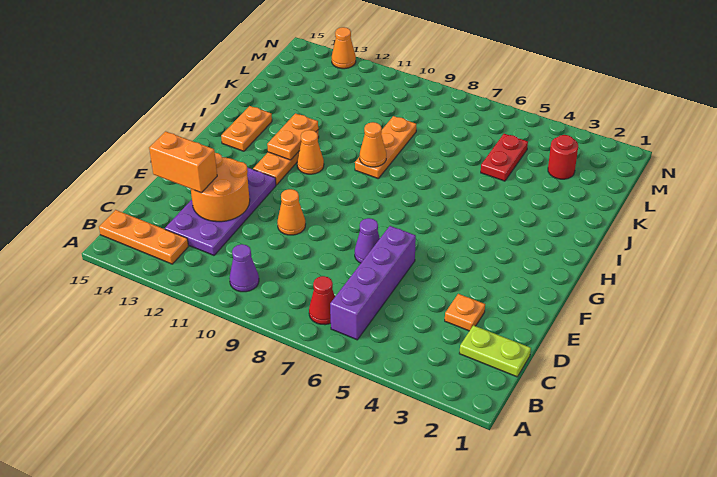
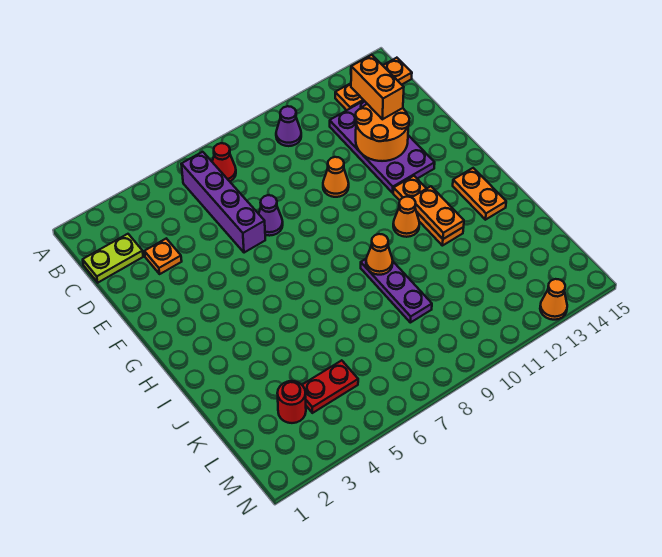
orange brick D13:D14 level 3 -> orange brick C13:D13 level 3
orange plate I9:K9 level 1 -> purple plate I9:K9 level 1
red plate K5:L5 level 1 -> red plate L4:L5 level 1

